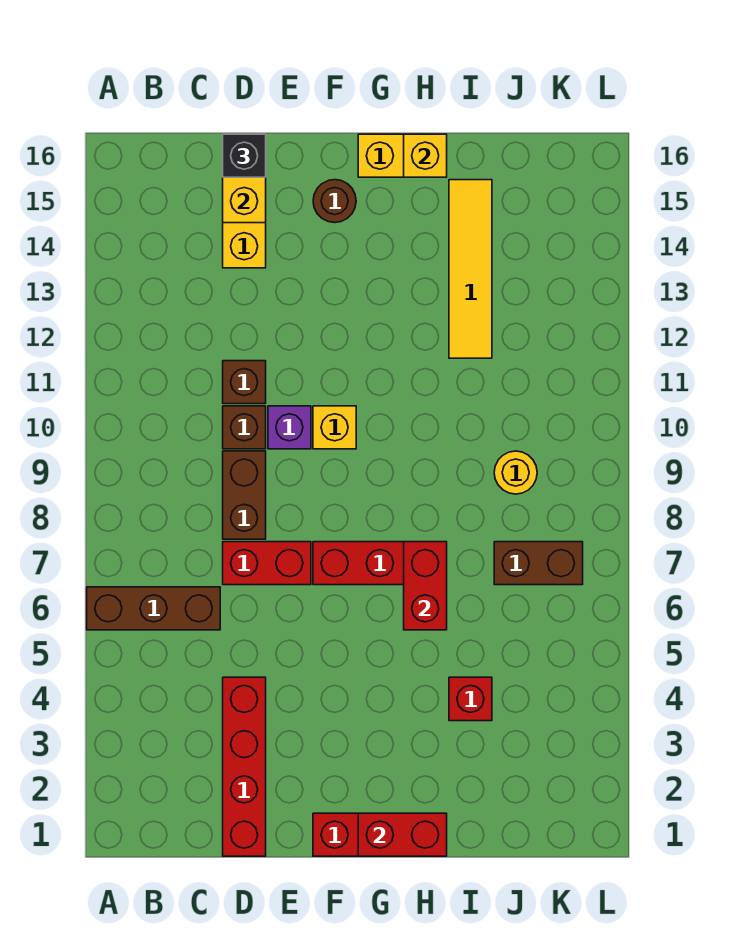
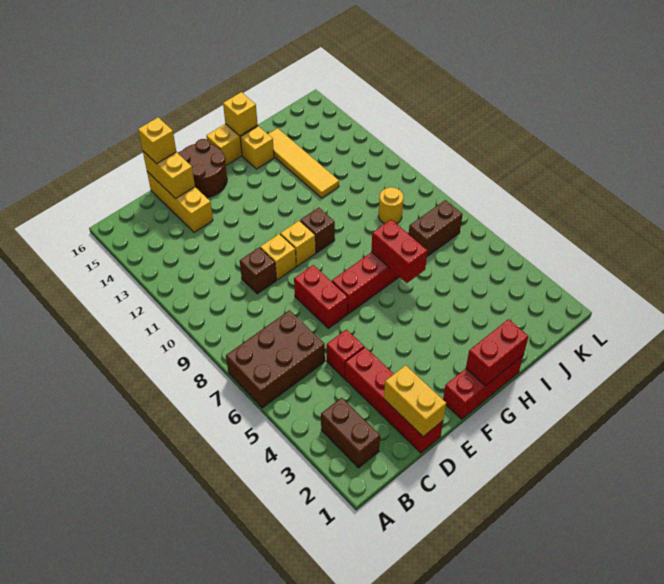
brown brick A6:C6 level 1 -> brown brick A6:C7 level 1
none -> yellow brick D1:D2 level 2
red brick D7:E7 level 1 -> red brick E7:E8 level 1
brown brick D8:D9 level 1 -> brown brick B2:B3 level 1
brown brick D11 level 1 -> brown brick G10 level 1
black brick D16 level 3 -> yellow brick D16 level 3
purple brick E10 level 1 -> yellow brick E10 level 1
brown round brick F15 level 1 -> brown round brick E15:F16 level 1
none -> yellow brick H15 level 1
red brick I4 level 1 -> red brick D5 level 1

